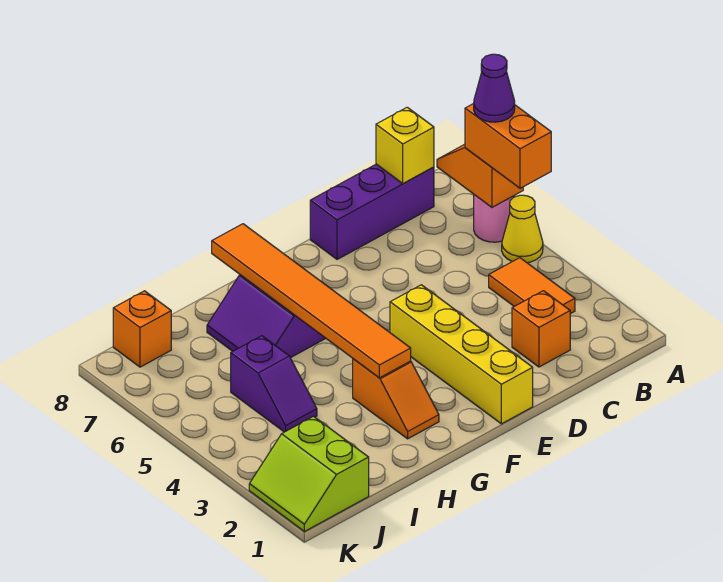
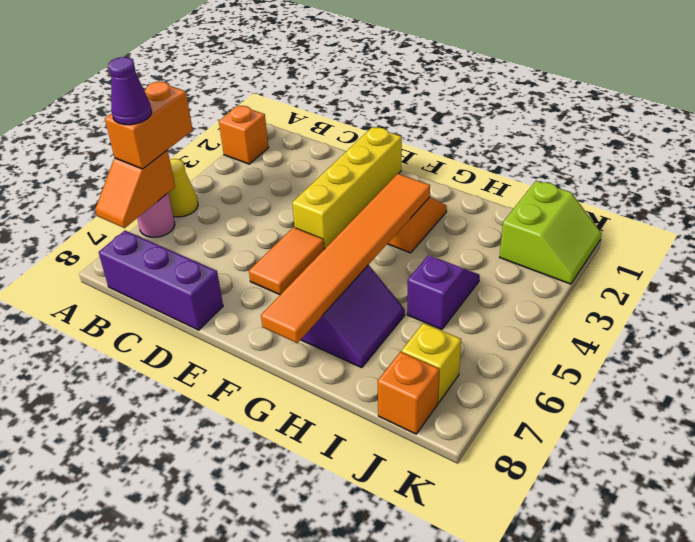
orange tile B3:B4 level 1 -> orange tile E5:E6 level 1
yellow brick B8 level 2 -> yellow brick J7 level 1
orange brick C2 level 1 -> orange brick A2 level 1

